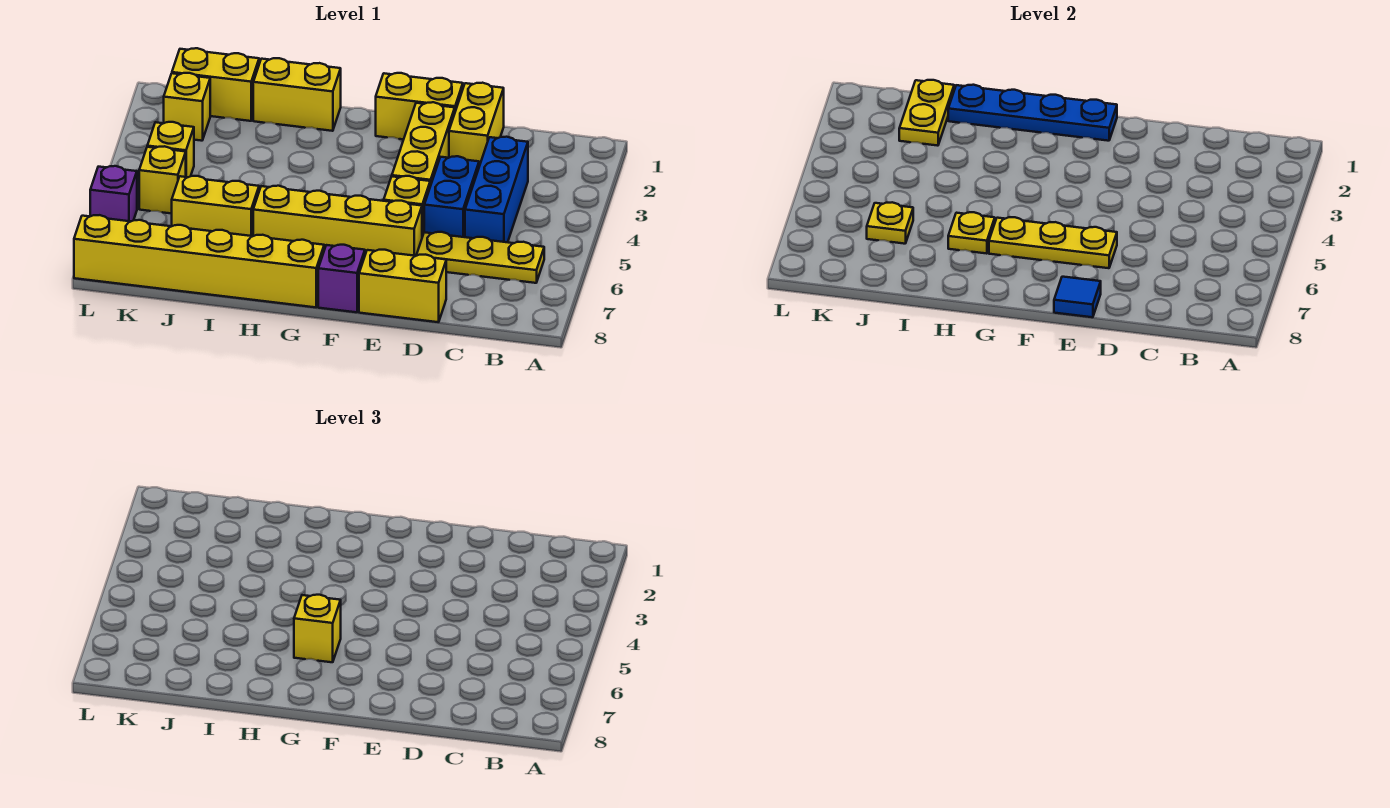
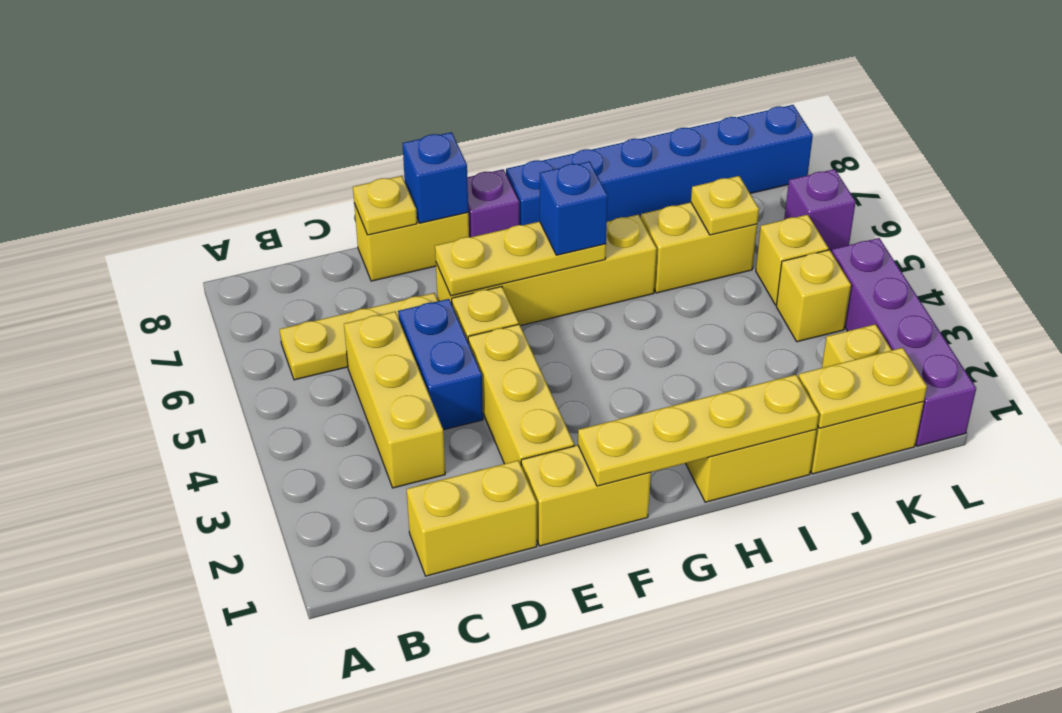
blue brick C3:C5 level 1 -> yellow brick C3:C5 level 1
yellow brick D1:D2 level 1 -> yellow brick C1:D1 level 1
blue tile E8 level 2 -> blue brick E8 level 2
blue plate F1:I1 level 2 -> yellow plate F1:I1 level 2
yellow brick G6 level 3 -> blue brick G6 level 3
yellow brick G8:L8 level 1 -> blue brick G8:L8 level 1
yellow plate H6 level 2 -> yellow plate D8 level 2
yellow plate J1:J2 level 2 -> yellow plate J1:K1 level 2
none -> purple brick L1:L4 level 1

